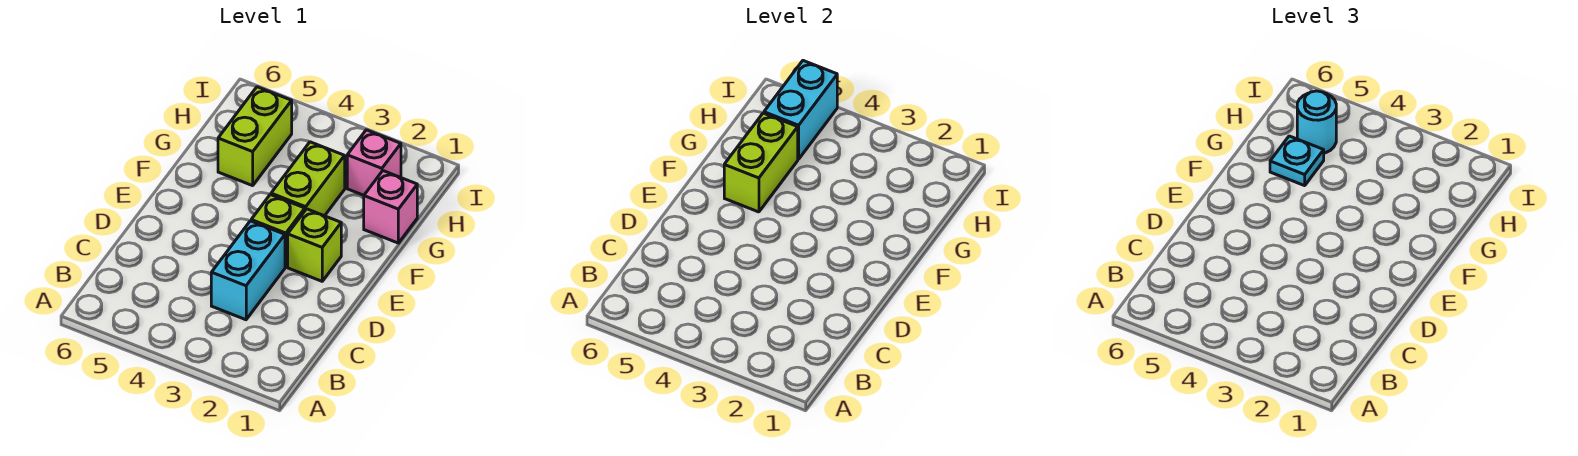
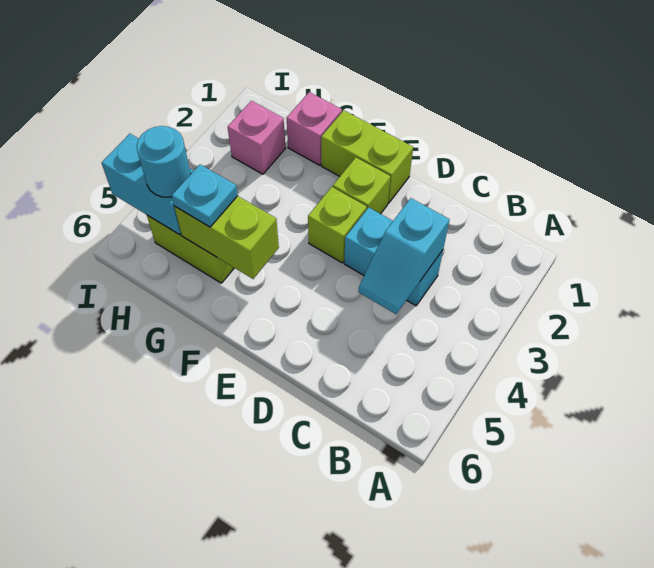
none -> cyan slope C3:C4 level 2 top 3
lime brick F3:G3 level 1 -> lime brick E1:F1 level 1

